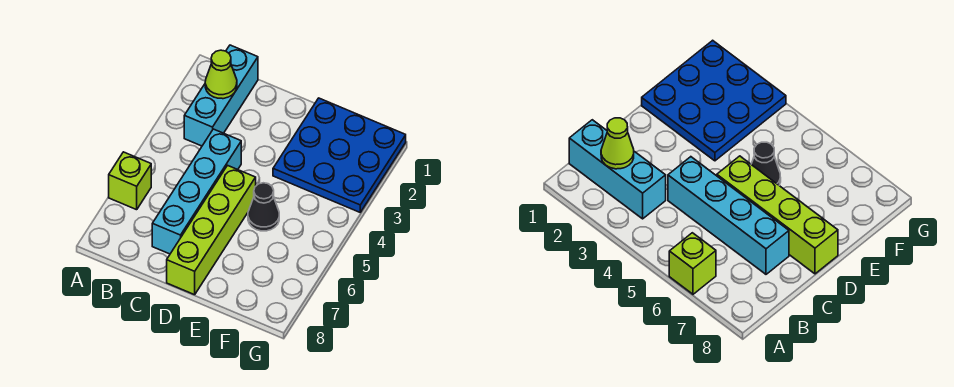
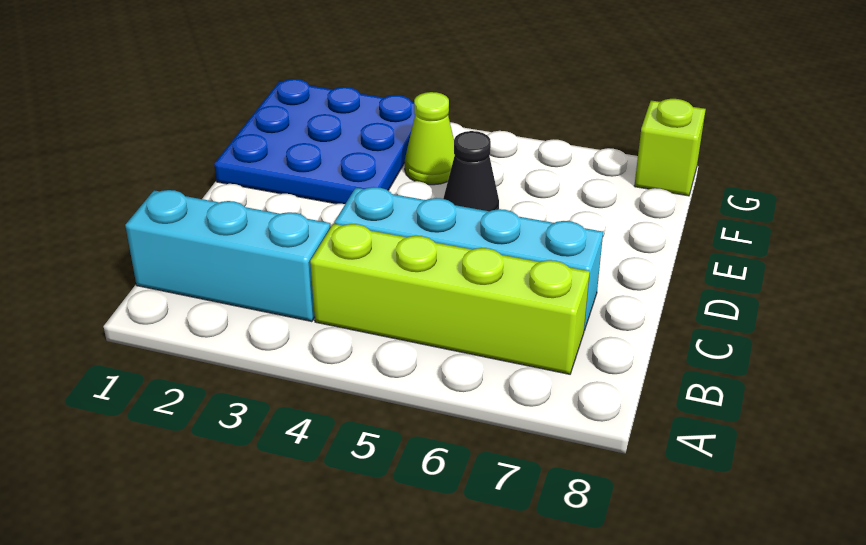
lime brick A6 level 1 -> lime brick G8 level 1
lime cone B2 level 2 -> lime cone F4 level 1
lime brick D5:D8 level 1 -> lime brick B4:B7 level 1

